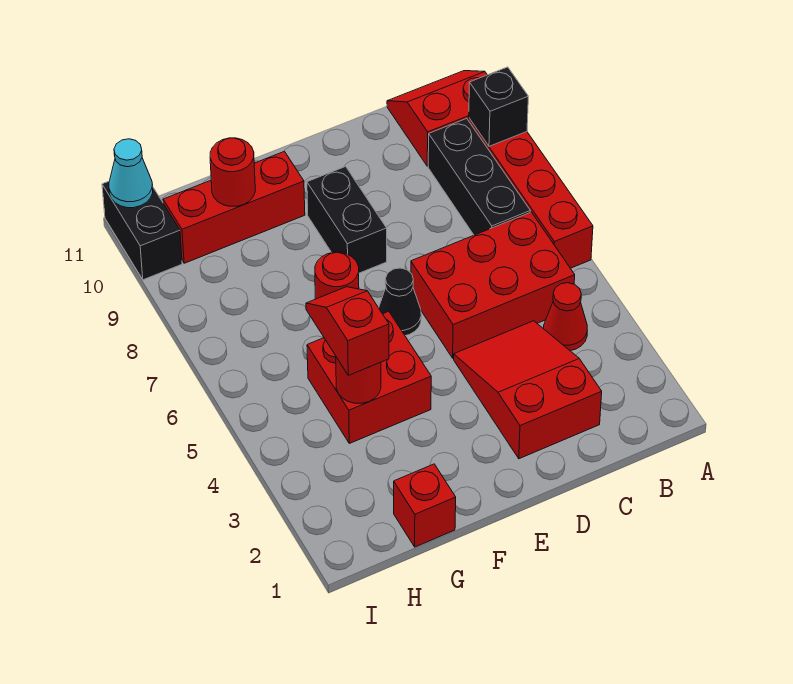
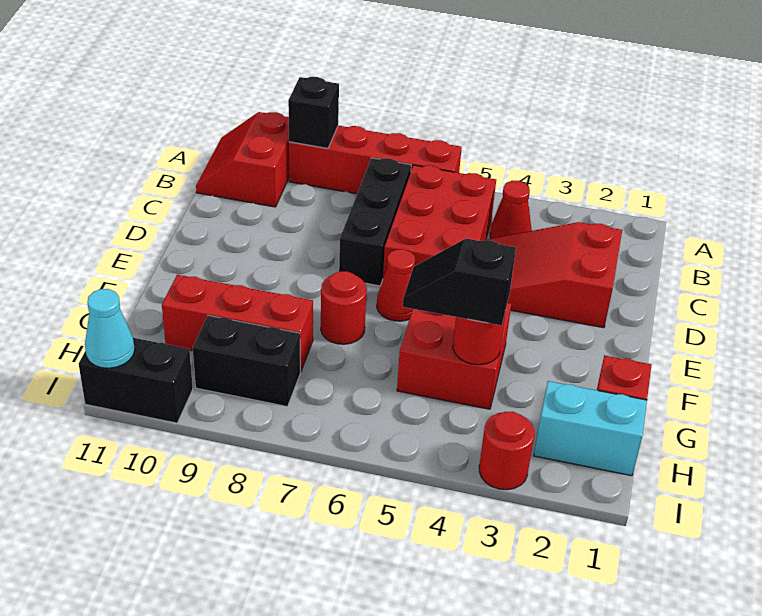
black brick B7:B9 level 1 -> black brick B7:D7 level 1
black cone E6 level 1 -> red cone E6 level 1
black brick E8:E9 level 1 -> black brick H8:H9 level 1
red brick F10:H10 level 1 -> red brick G8:G10 level 1
red slope G4:G5 level 3 top 4 -> black slope G4:G5 level 3 top 4
red round brick G10 level 2 -> red round brick I3 level 1
none -> cyan brick H1:H2 level 1

